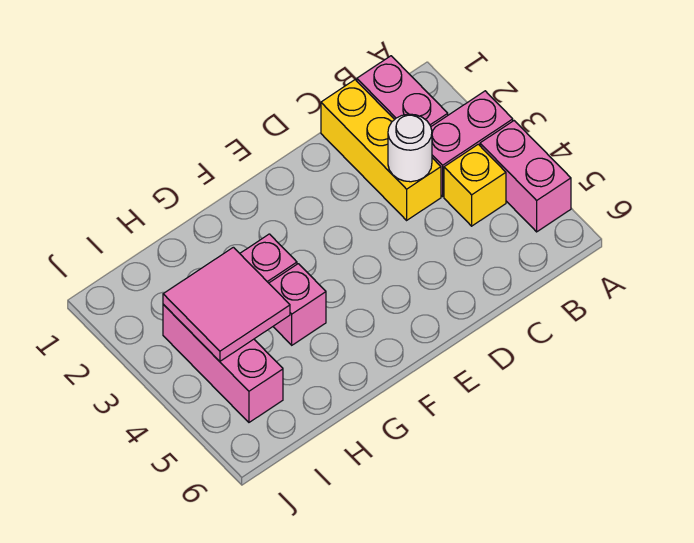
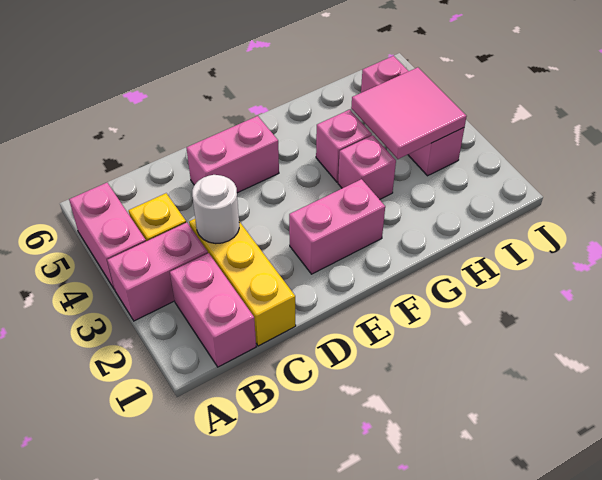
none -> pink brick D5:E5 level 1
none -> pink brick E2:F2 level 1

